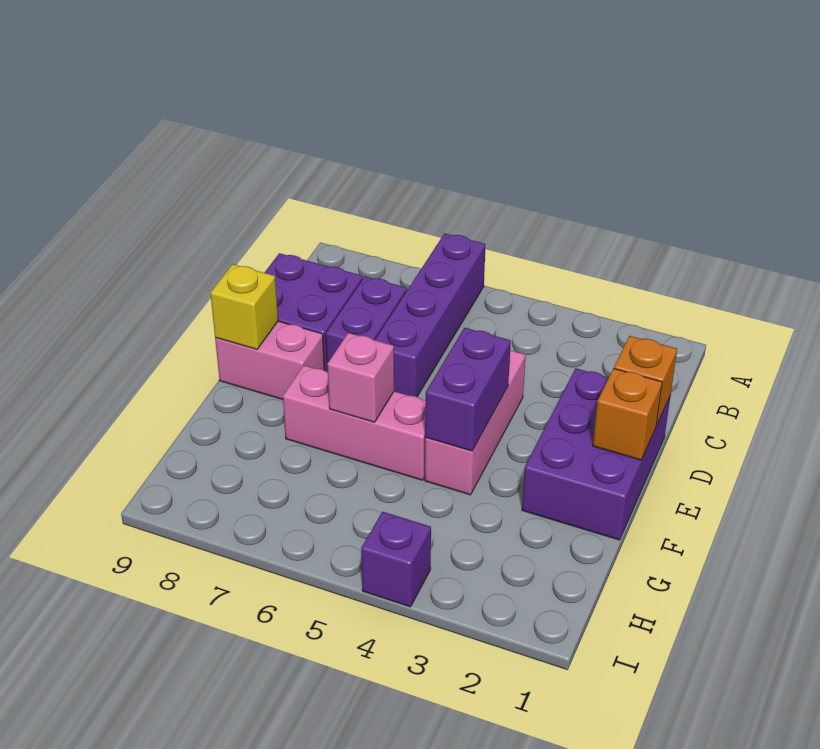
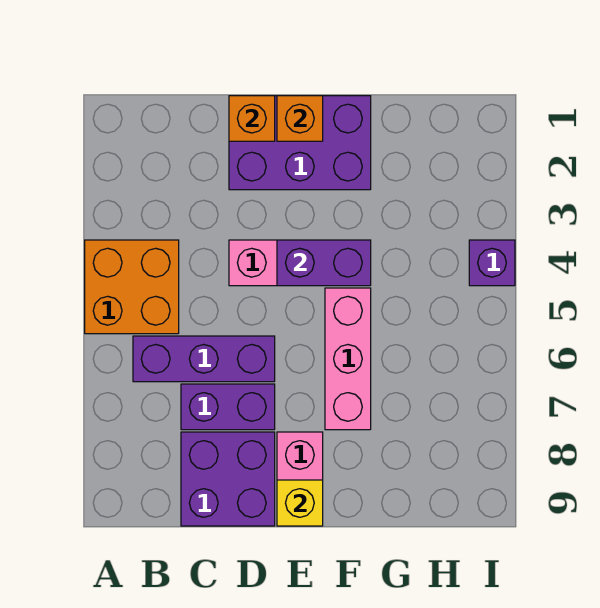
none -> orange brick A4:B5 level 1
purple brick A6:D6 level 1 -> purple brick B6:D6 level 1
pink brick F6 level 2 -> none

